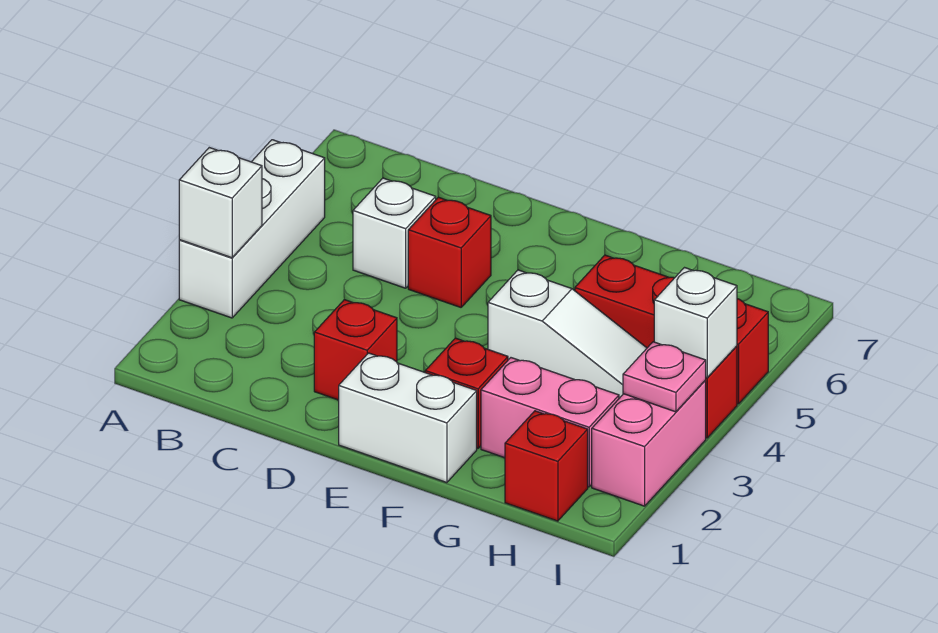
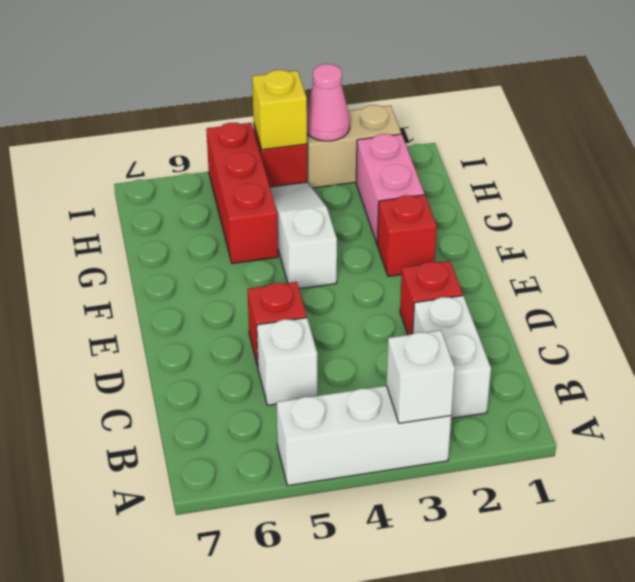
white brick E1:F1 level 1 -> white brick B2:C2 level 1
red brick H1 level 1 -> none
pink brick I2:I3 level 1 -> tan brick I2:I3 level 1
pink plate I3 level 2 -> pink cone I3 level 2
white brick I4 level 2 -> yellow brick I4 level 2

